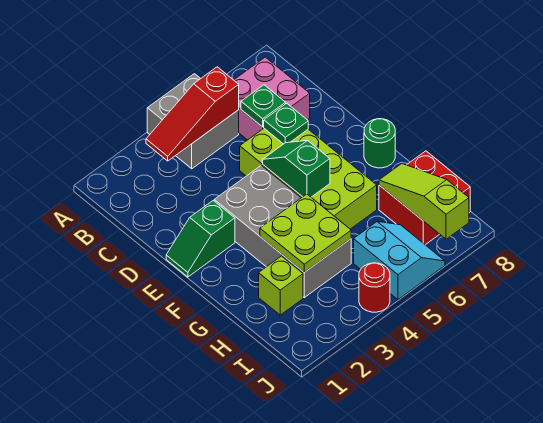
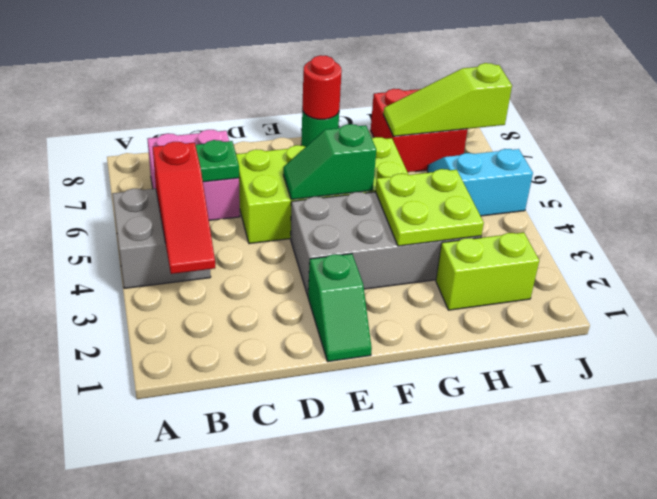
green plate D6 level 2 -> none
lime brick H2 level 1 -> lime brick H2:I2 level 1
red round brick J4 level 1 -> red round brick F8 level 2

